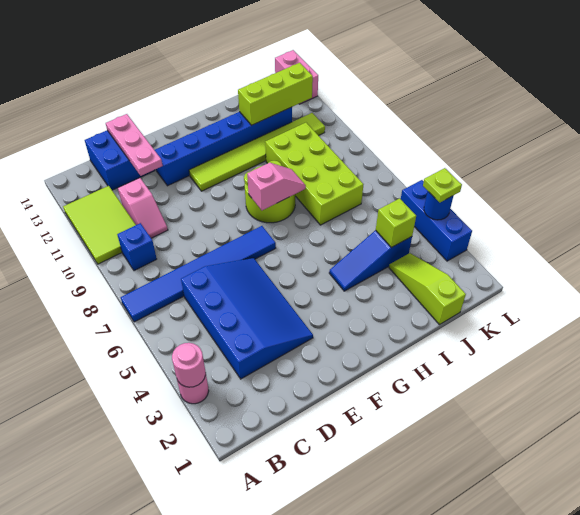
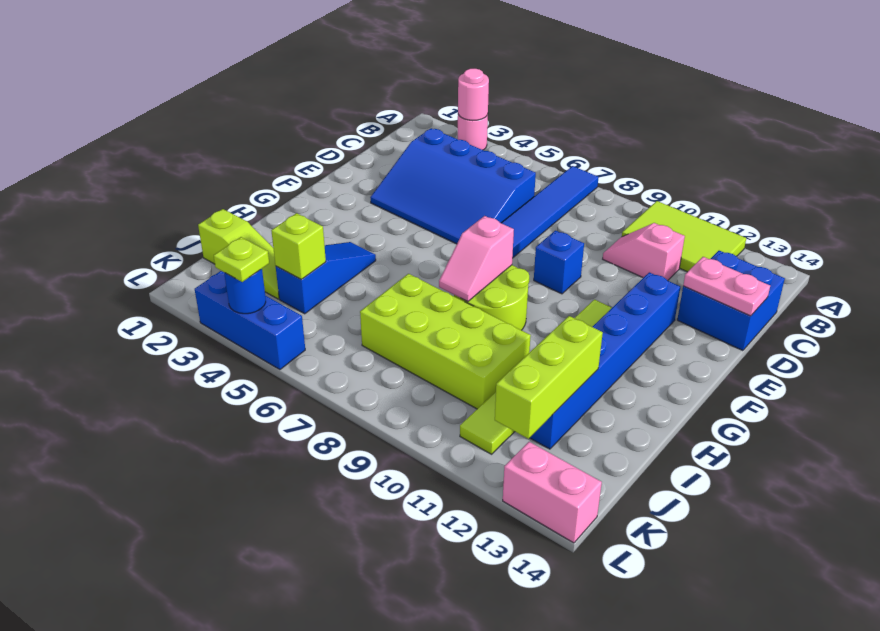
blue brick B9 level 1 -> blue brick E9 level 1
pink plate D12:D14 level 2 -> pink plate D13:D14 level 2

